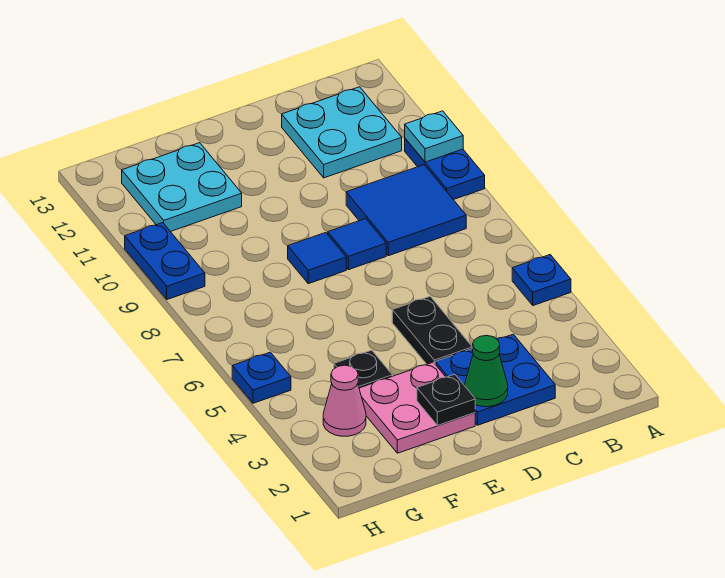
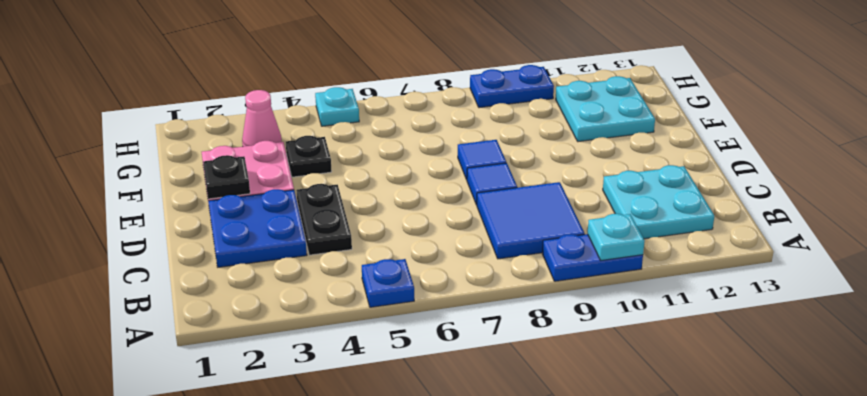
green cone D2 level 2 -> none
black plate D4:D5 level 1 -> black plate C4:D4 level 1
blue plate H5 level 1 -> cyan plate H5 level 1

